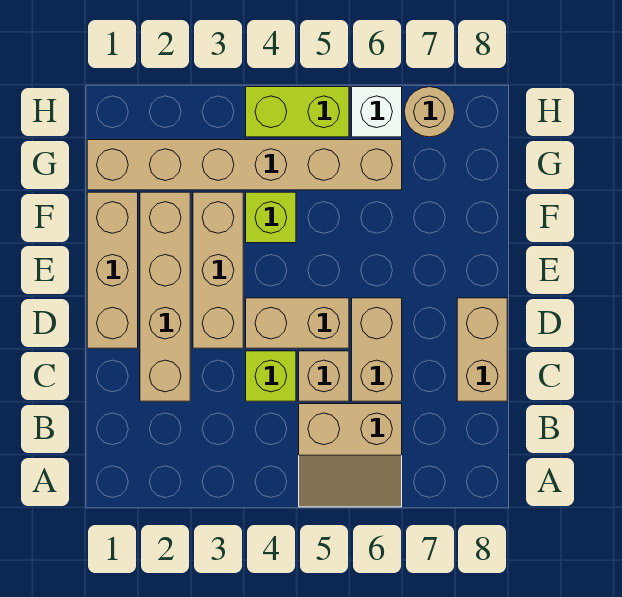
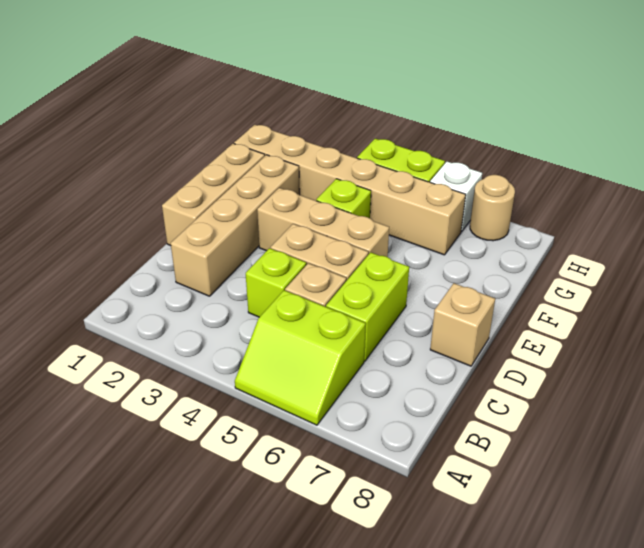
tan slope A5:B6 level 1 top B -> lime slope A5:B6 level 1 top B
tan brick C6:D6 level 1 -> lime brick C6:D6 level 1
tan brick C8:D8 level 1 -> tan brick D8 level 1
tan brick D3:F3 level 1 -> tan brick E3:E5 level 1

